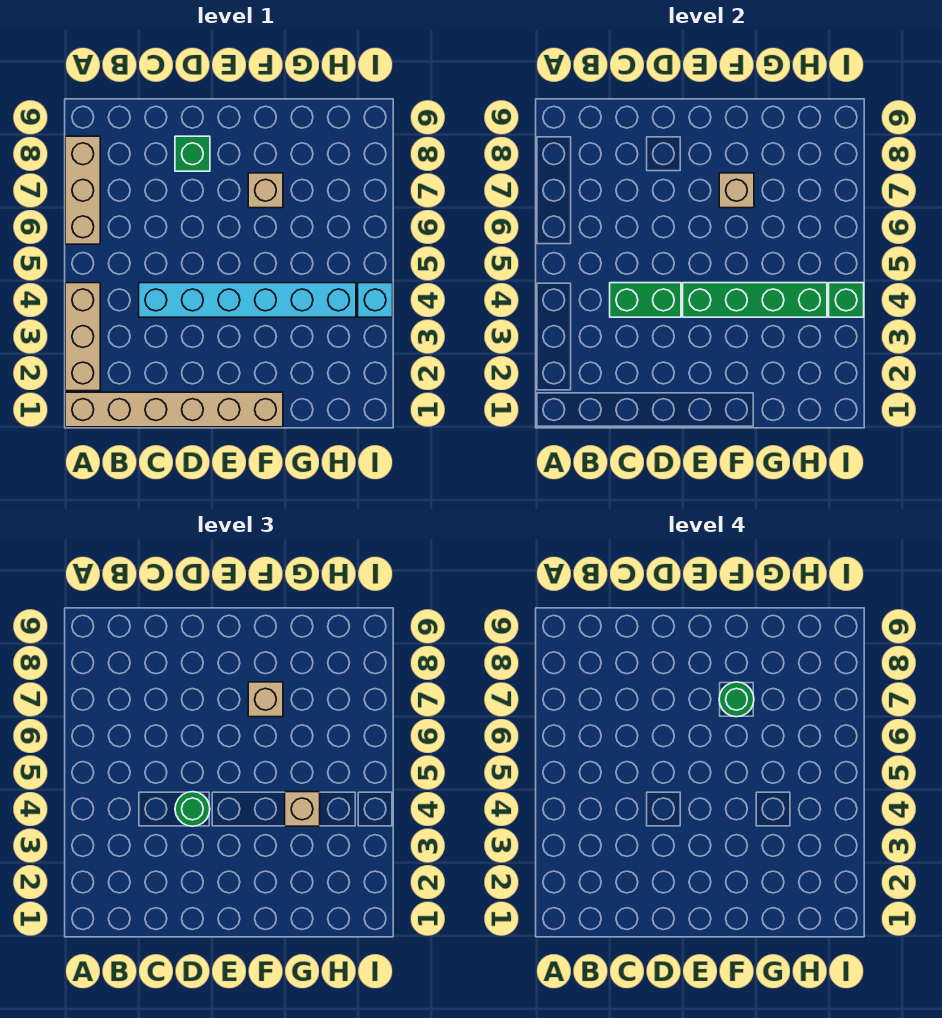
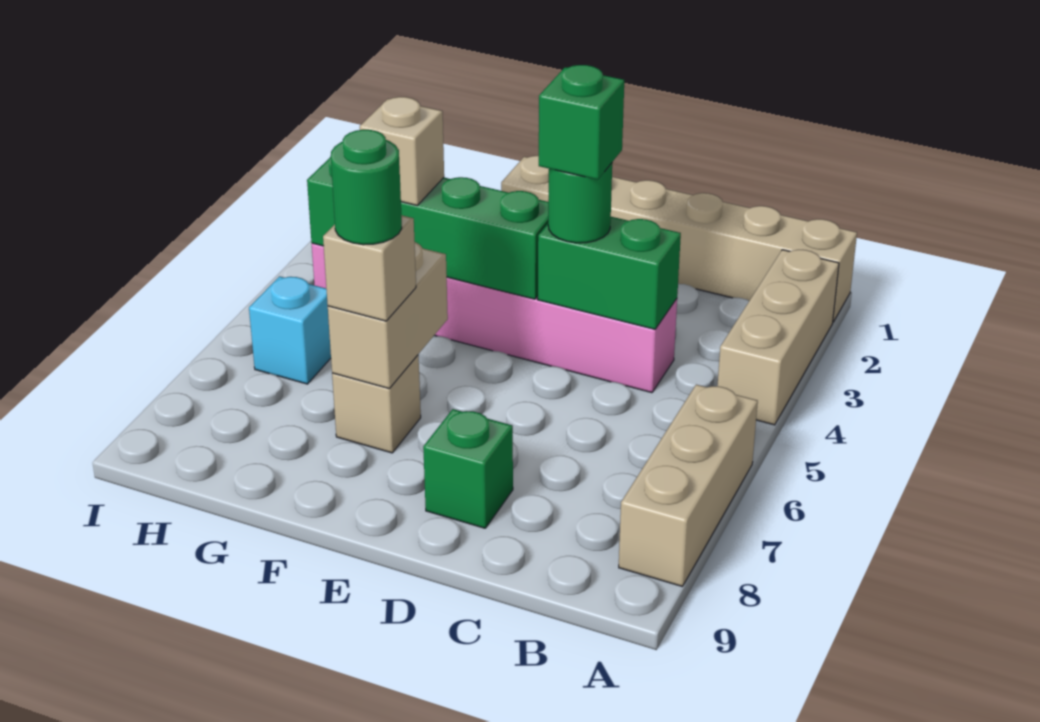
cyan brick C4:H4 level 1 -> pink brick C4:H4 level 1
tan brick F7 level 2 -> tan brick F6:F7 level 2
cyan brick I4 level 1 -> cyan brick H6 level 1
green brick I4 level 2 -> green brick D4 level 4

